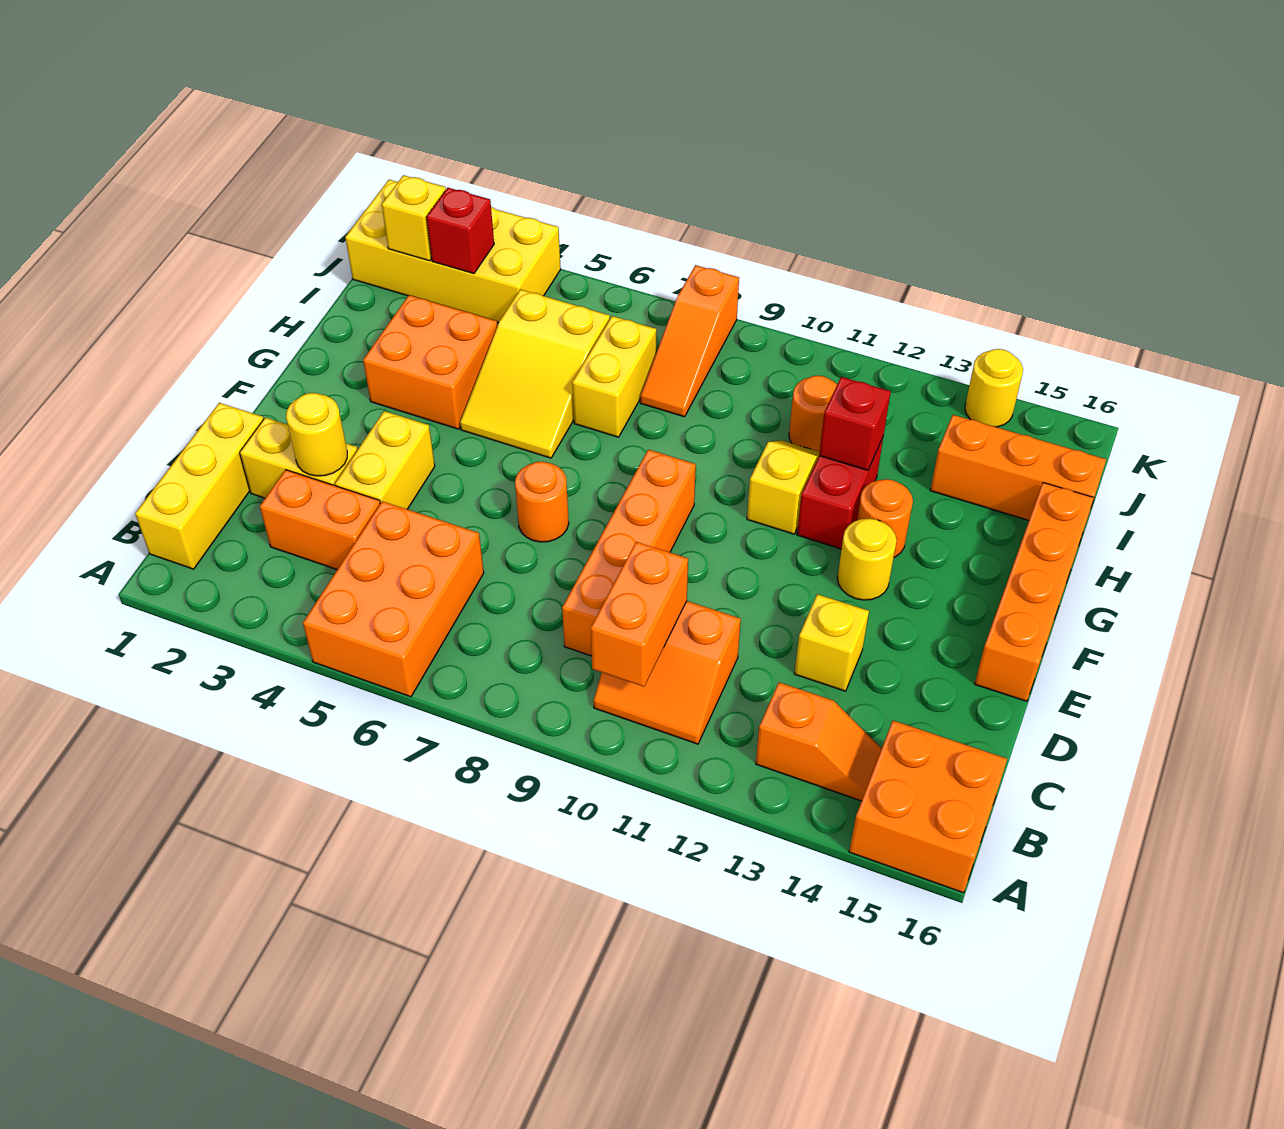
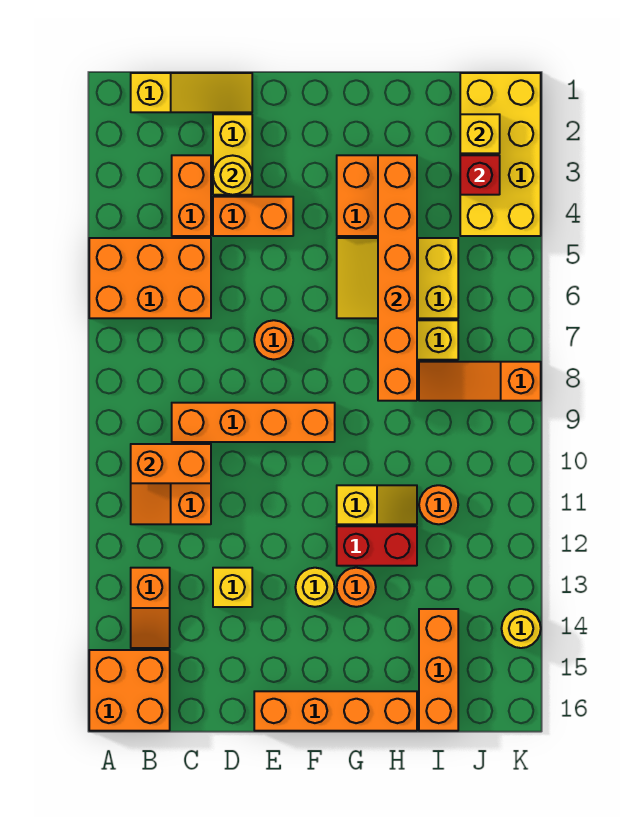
yellow brick B1:D1 level 1 -> yellow slope B1:D1 level 1 top B
yellow brick D4:E4 level 1 -> orange brick D4:E4 level 1
none -> orange brick H3:H8 level 2
red brick H12 level 2 -> none

